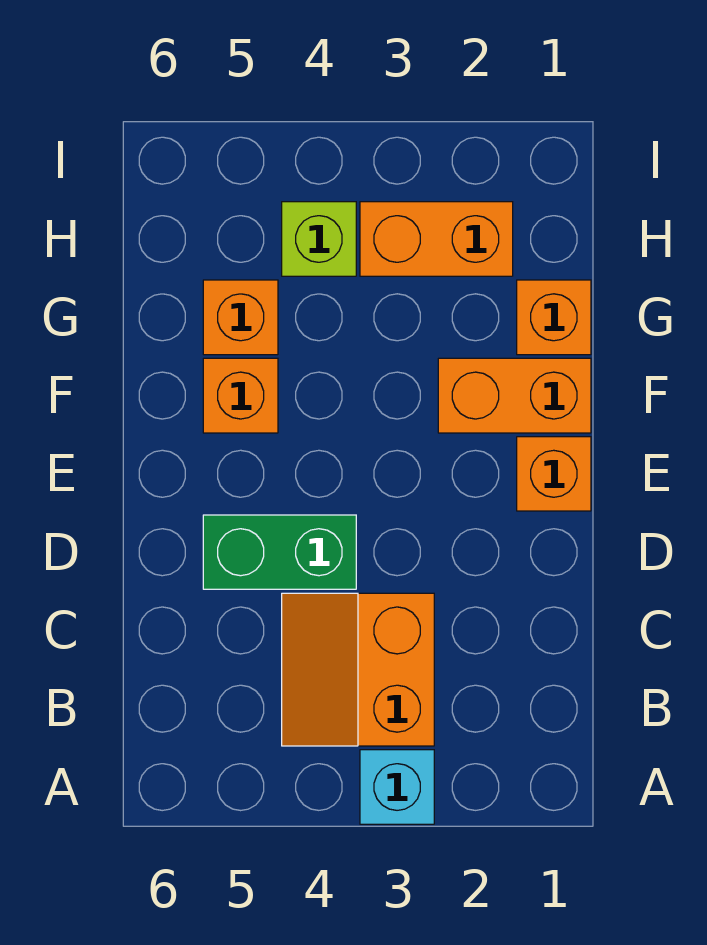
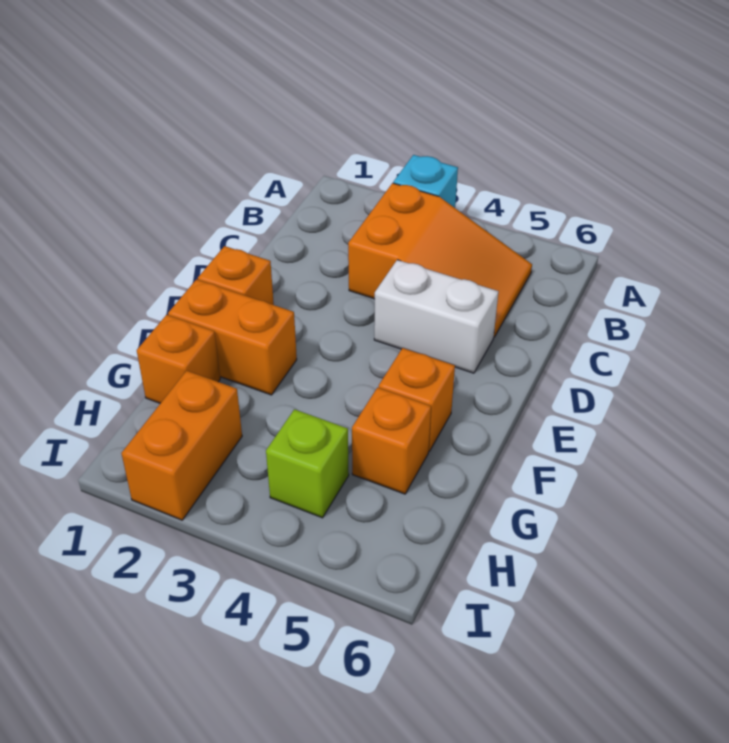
orange slope B3:C4 level 1 top 3 -> orange slope B3:C5 level 1 top 3
green brick D4:D5 level 1 -> white brick D4:D5 level 1
orange brick H2:H3 level 1 -> orange brick H2:I2 level 1

